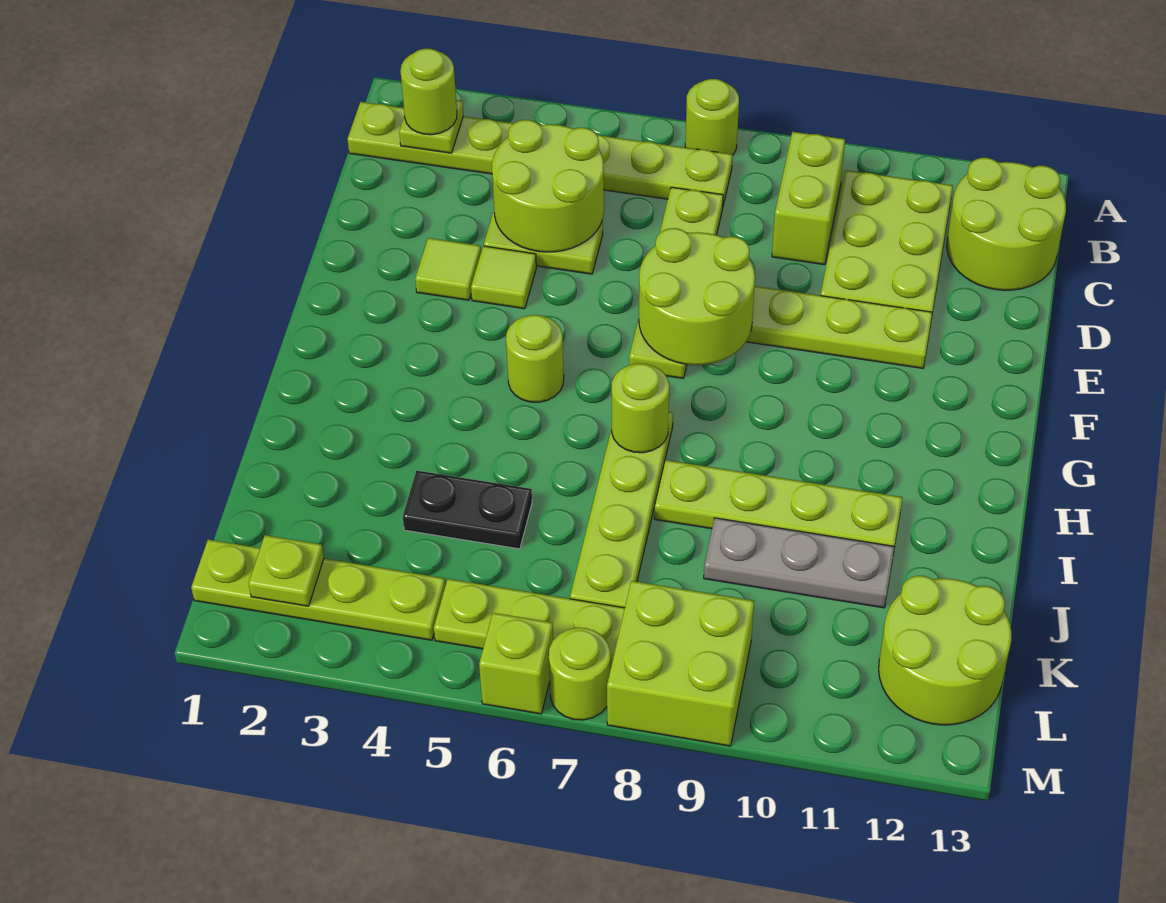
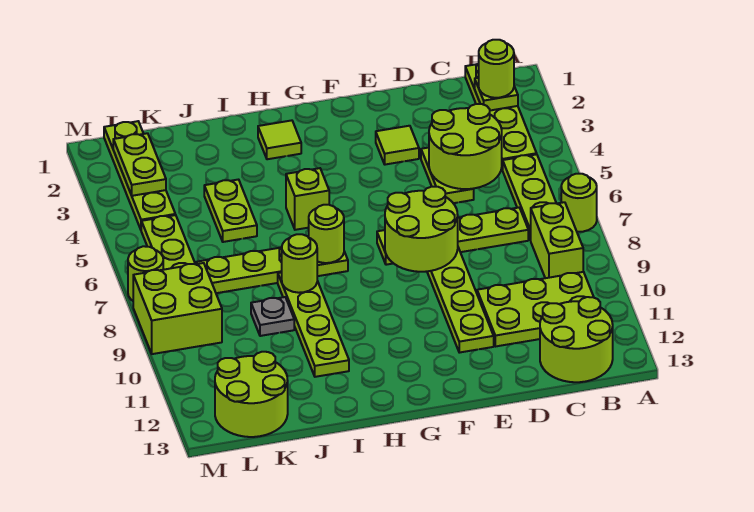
lime brick B9:C9 level 1 -> lime brick B8:B9 level 1
lime tile E4 level 1 -> lime tile H2 level 1
lime round brick G5 level 1 -> lime round brick I8 level 2
black plate J4:J5 level 1 -> lime plate J4:J5 level 1
grey plate J9:J11 level 1 -> grey plate J9 level 1
lime plate L2 level 2 -> lime plate L2:L3 level 2
lime brick M6 level 1 -> lime brick H5 level 1

